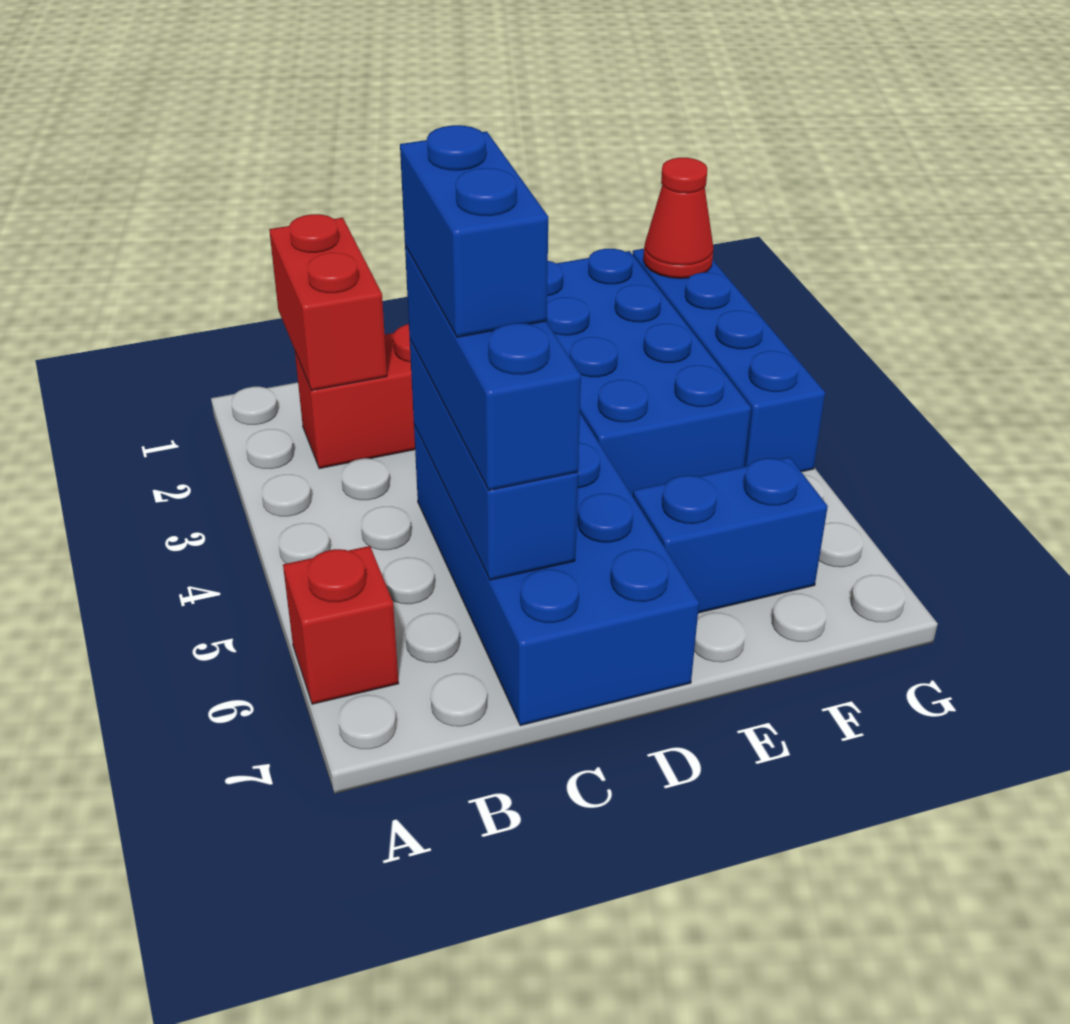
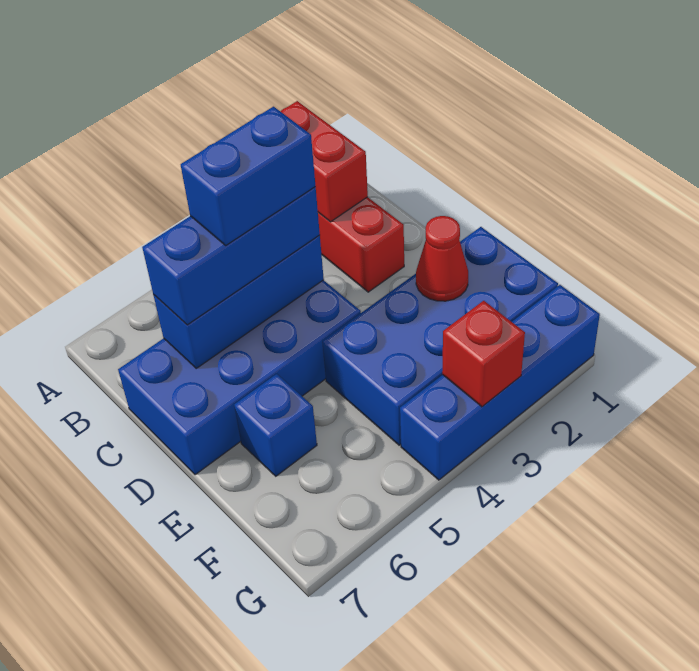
red brick A6 level 1 -> red brick G3 level 2
red brick B1:B2 level 2 -> red brick A2:B2 level 2
blue brick E6:F6 level 1 -> blue brick E6 level 1
red cone G1 level 2 -> red cone E2 level 2

